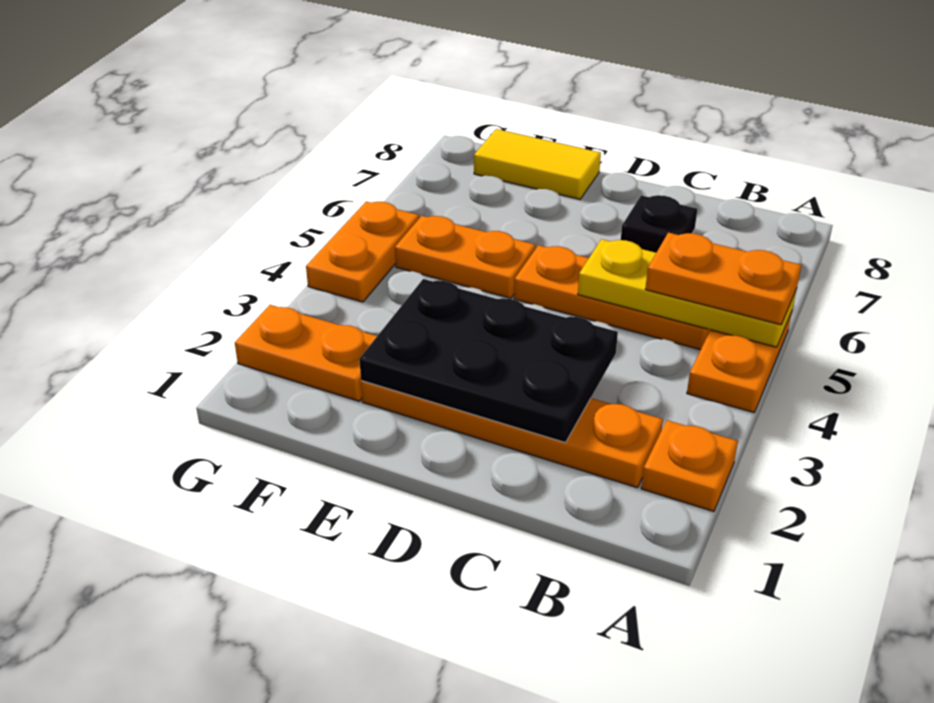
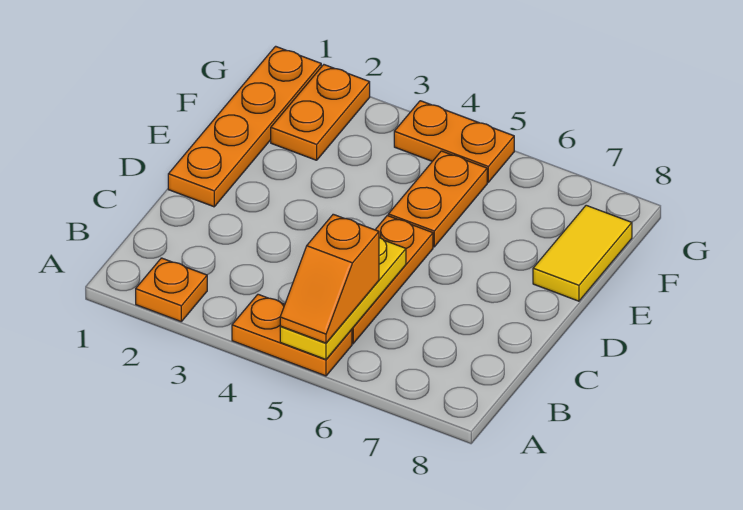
orange plate A5:B5 level 3 -> orange slope A5:B5 level 3 top B
orange plate B2:E2 level 1 -> orange plate D1:G1 level 1
black plate C2:E3 level 2 -> none
black plate C7 level 1 -> none

